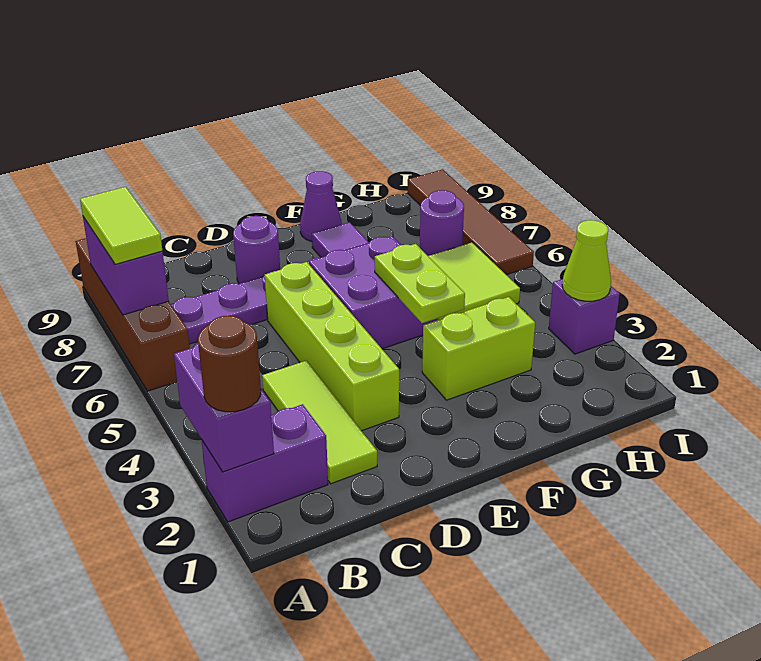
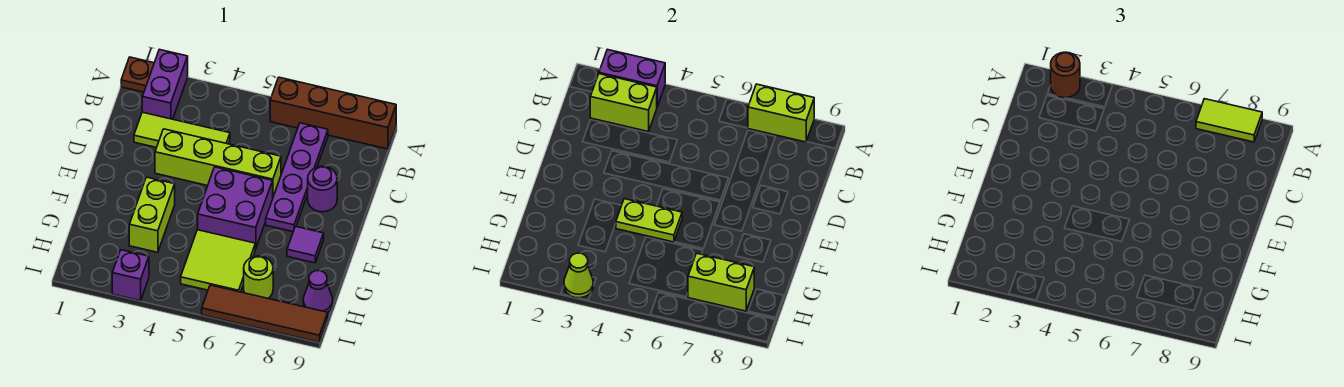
none -> brown plate A1 level 1
purple brick A7:A8 level 2 -> lime brick A7:A8 level 2
none -> lime brick B2:B3 level 2
purple cone F9 level 1 -> purple cone H9 level 1
purple round brick H7 level 1 -> lime round brick H7 level 1
none -> lime brick H7:H8 level 2

